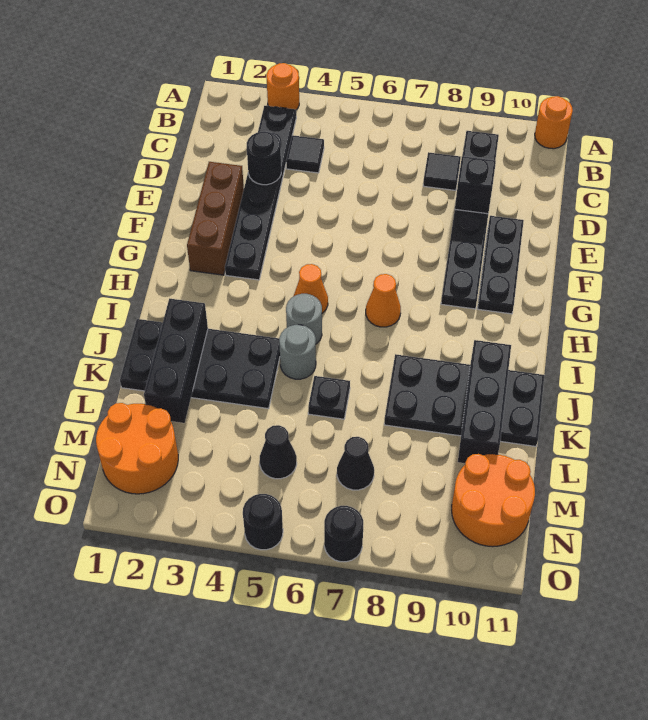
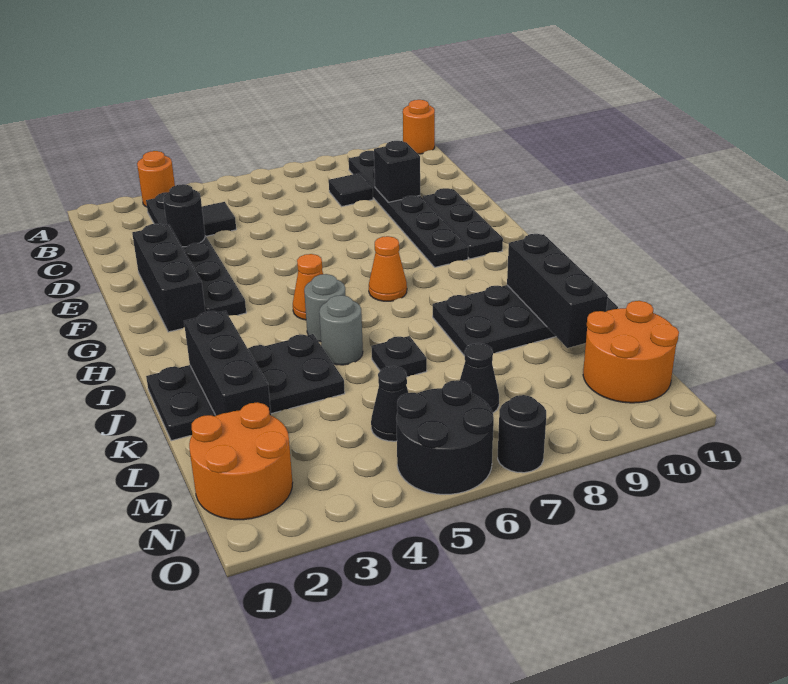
brown brick E2:G2 level 1 -> black brick E2:G2 level 1
black round brick O5 level 1 -> black round brick N5:O6 level 1

